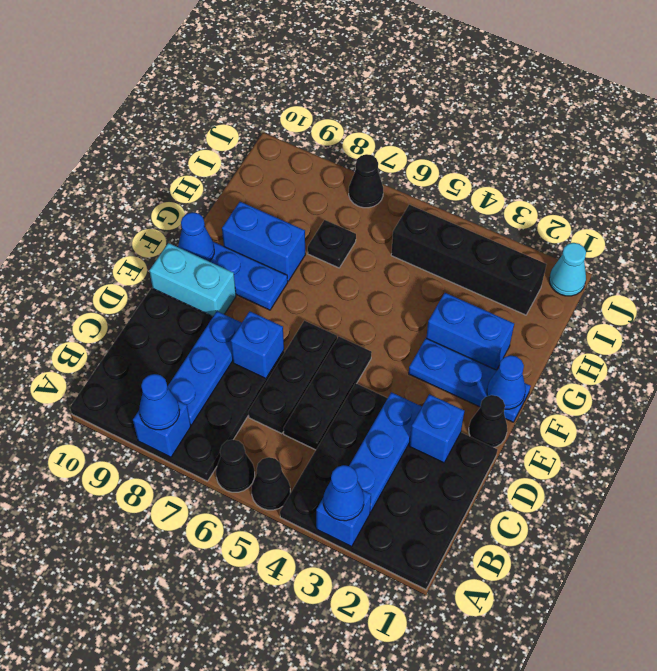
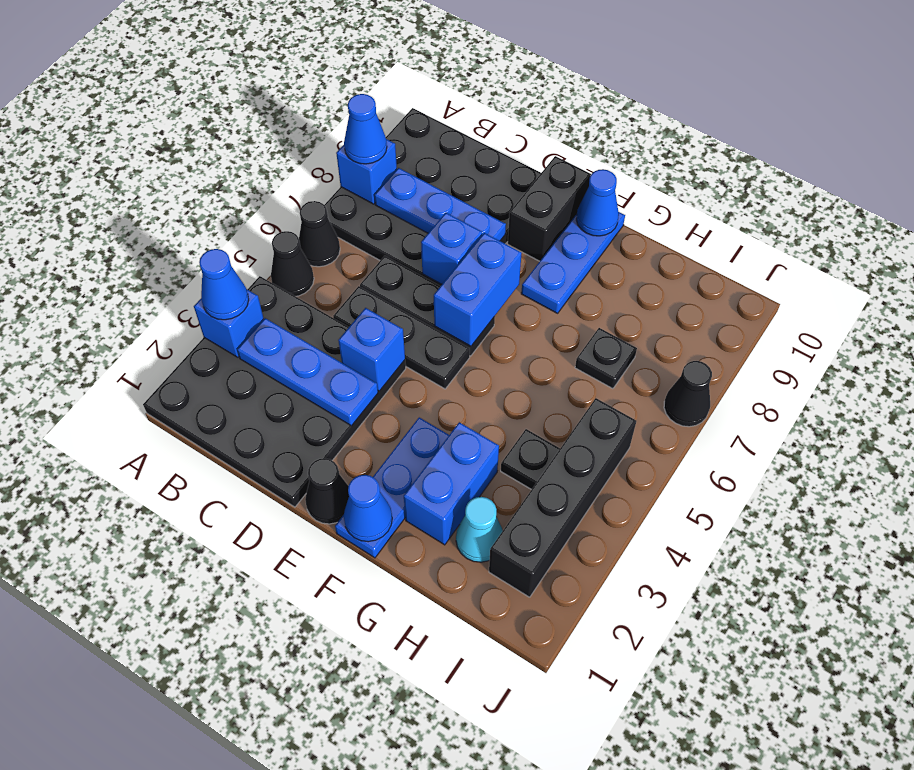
blue brick D2 level 2 -> blue brick D4 level 2
cyan brick E9:E10 level 1 -> black brick E9:E10 level 1
blue brick G8:G9 level 1 -> blue brick E6:E7 level 2
none -> black plate H4 level 1
cyan cone J1 level 1 -> cyan cone H2 level 1

